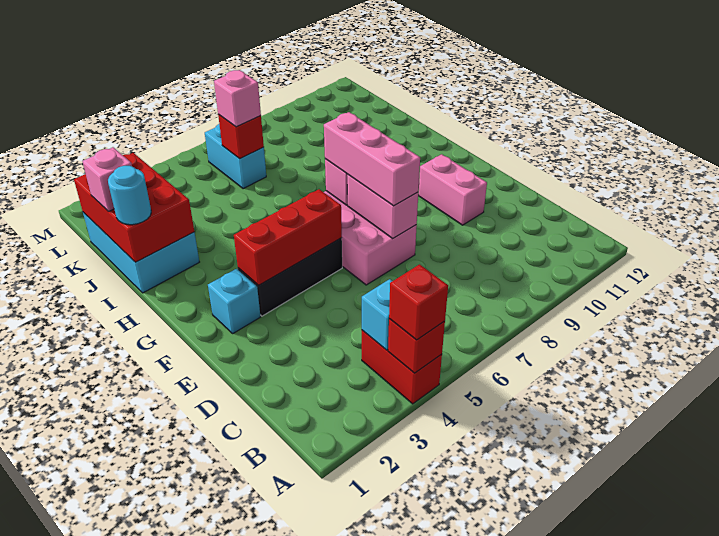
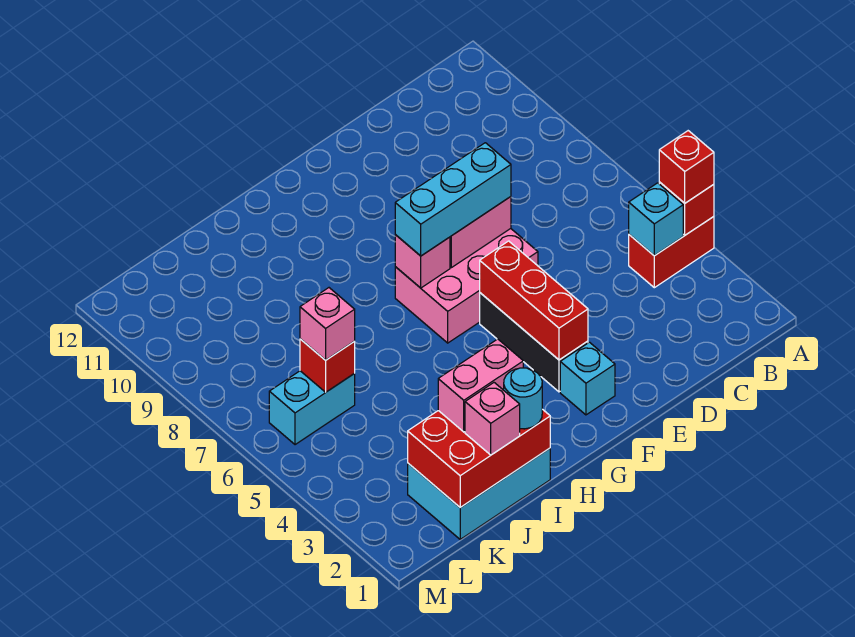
pink brick E7:G7 level 3 -> cyan brick E7:G7 level 3
pink brick E10:F10 level 1 -> pink brick I2:J2 level 3

